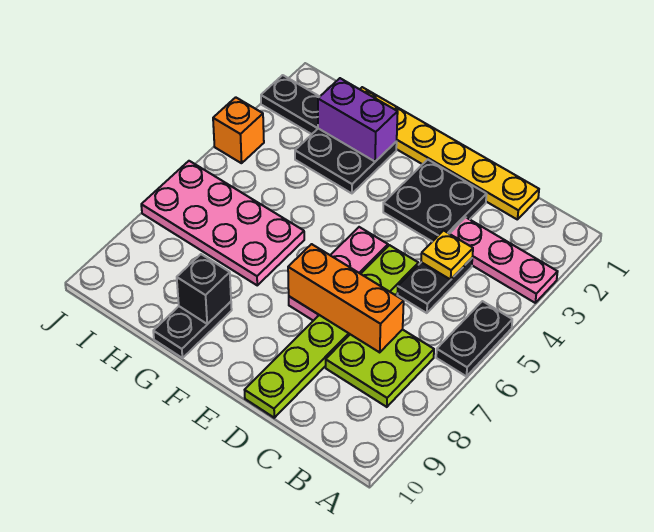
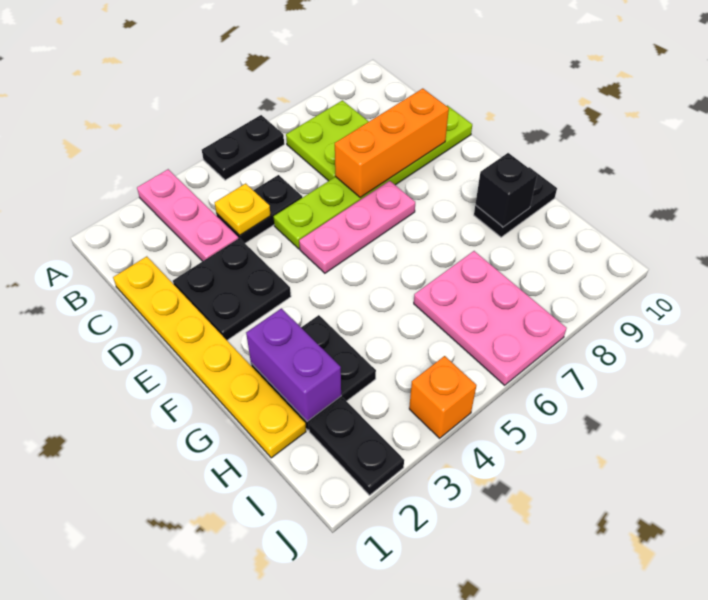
orange brick C7:E7 level 2 -> orange brick D7:D9 level 2
pink plate G6:J7 level 1 -> pink plate H6:J7 level 1

